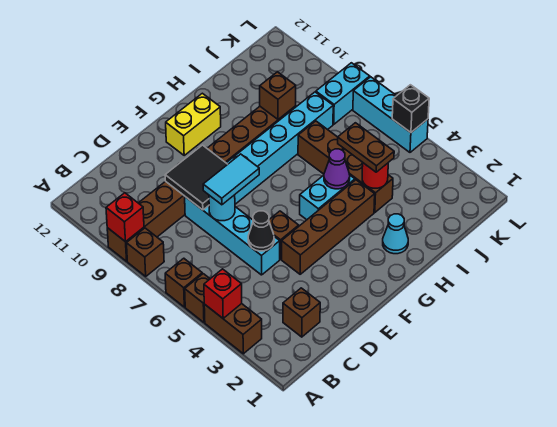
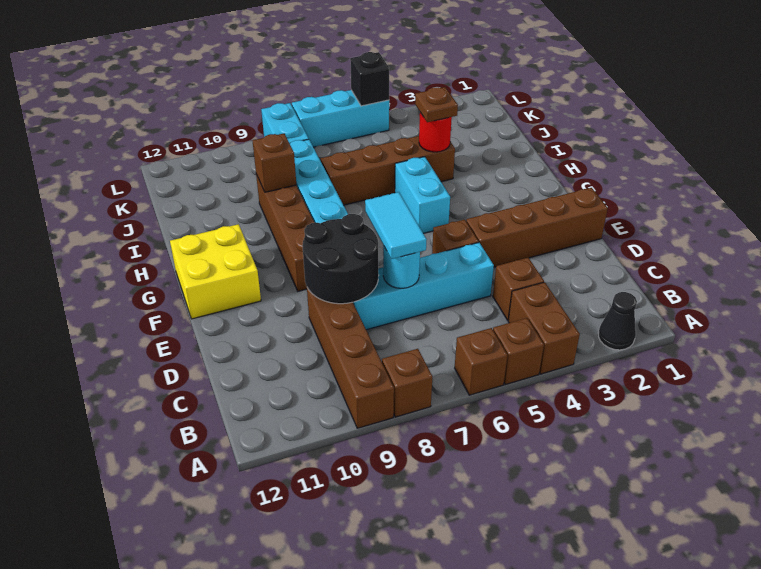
brown brick A3:A4 level 1 -> brown brick A4:B4 level 1
red brick A4 level 2 -> none
red brick A9 level 2 -> none
brown brick C2 level 1 -> brown brick C4 level 1
black cone D5 level 2 -> black cone A2 level 1
black tile D8:E9 level 2 -> black round brick D8:E9 level 2
brown brick E4:H4 level 1 -> brown brick E1:E4 level 1
yellow brick F11:G11 level 1 -> yellow brick F11:G12 level 1
cyan cone H2 level 1 -> none
purple cone H5 level 2 -> none
brown plate I4:I5 level 3 -> brown plate I4 level 3

